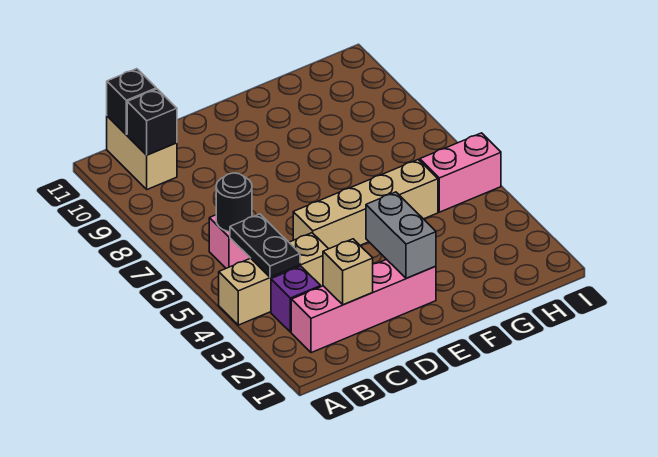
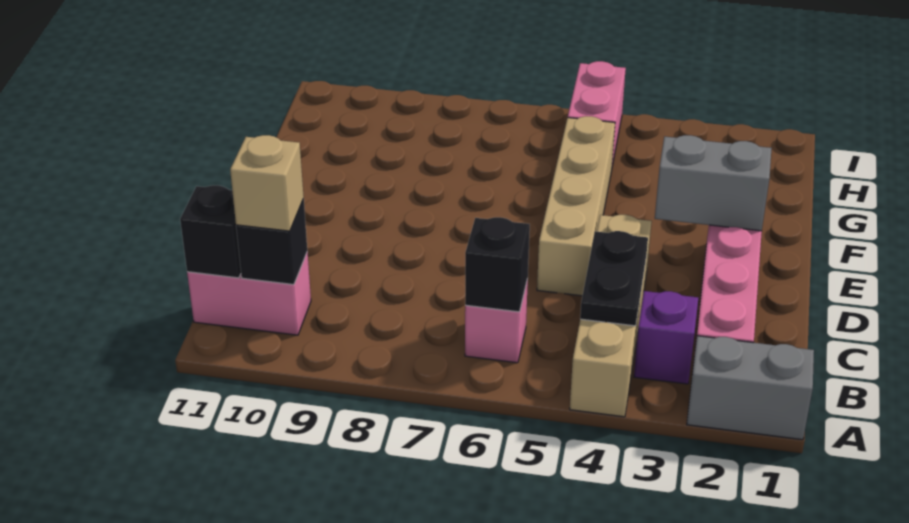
none -> grey brick A1:A2 level 1
tan brick A4:C4 level 1 -> tan brick A4:D4 level 1
black plate B4:B5 level 2 -> black plate B4:C4 level 2
black round brick B6 level 2 -> black brick B6 level 2
tan brick B10:B11 level 1 -> pink brick B10:B11 level 1
tan brick C2 level 2 -> tan brick B10 level 3

